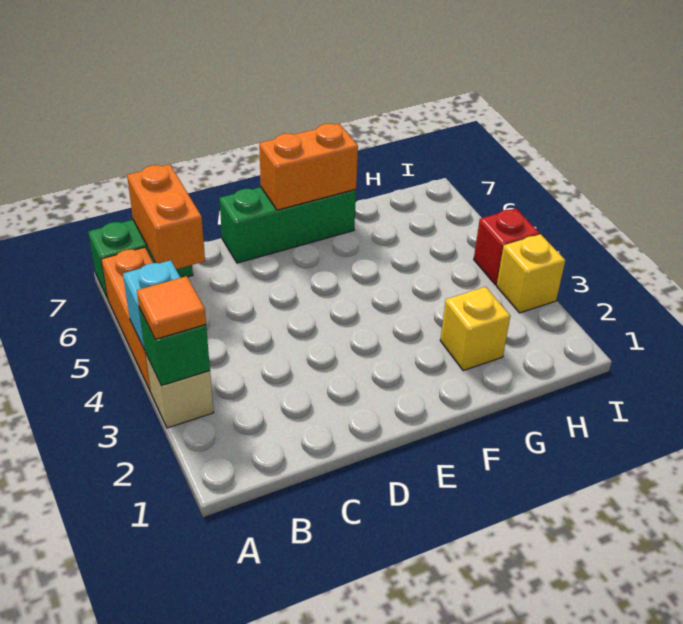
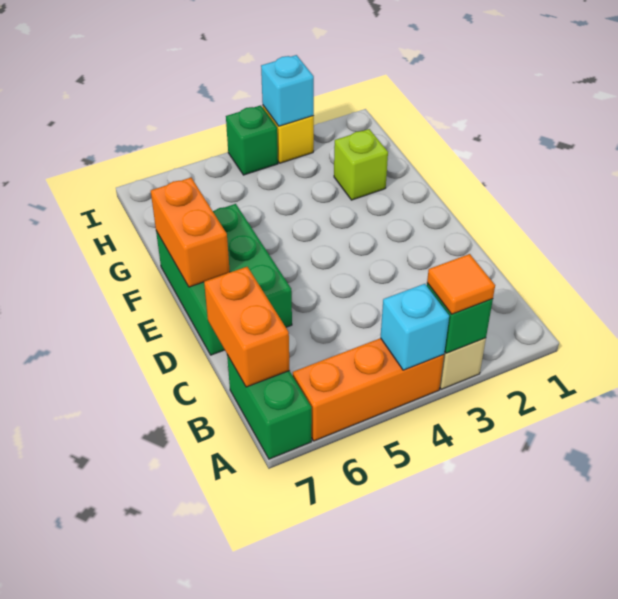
orange brick B6:B7 level 2 -> orange brick B7:C7 level 2
green brick D7:F7 level 1 -> green brick D6:F7 level 1
yellow brick G2 level 1 -> lime brick G2 level 1
none -> cyan brick I3 level 2
red brick I4 level 1 -> green brick I4 level 1

